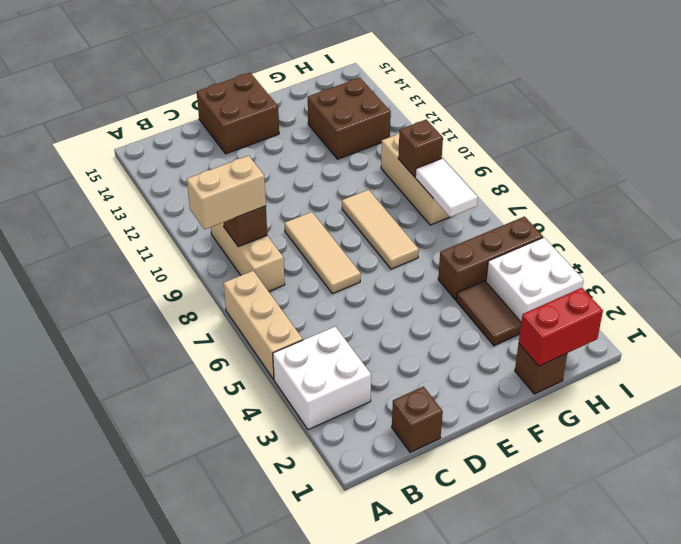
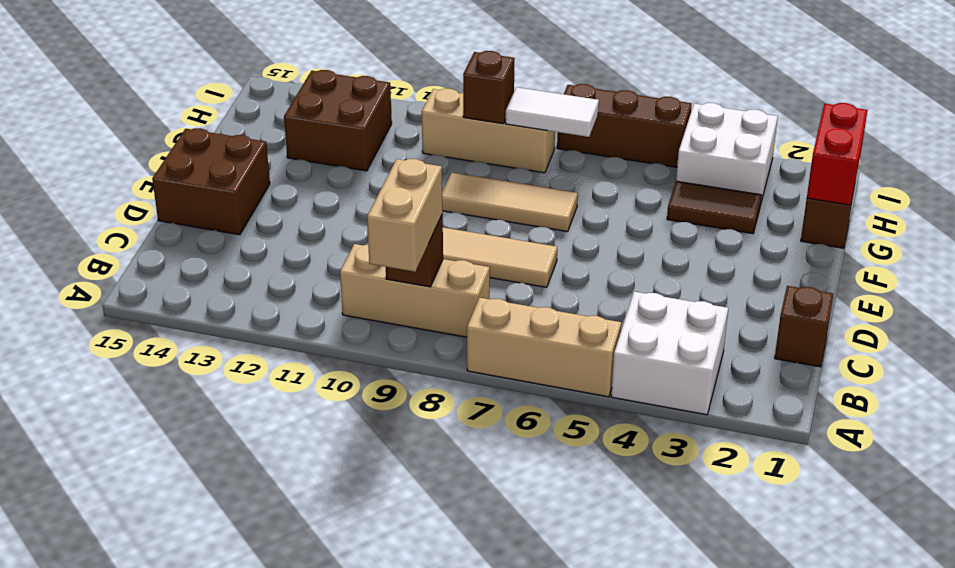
brown brick G5:I5 level 1 -> brown brick I5:I7 level 1

